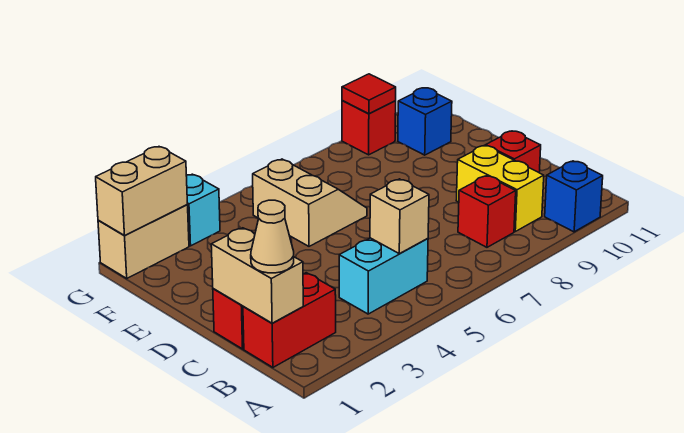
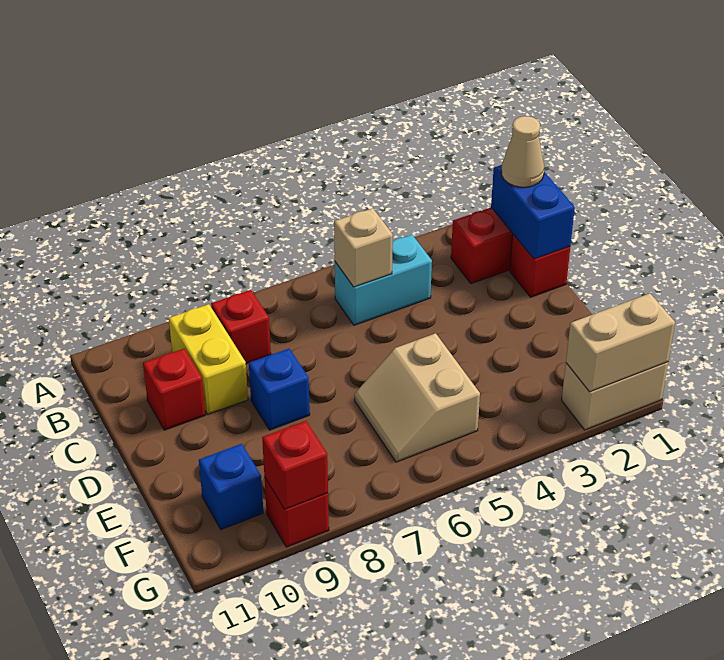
blue brick A10 level 1 -> blue brick D8 level 1
tan brick B1:C1 level 2 -> blue brick B1:C1 level 2
cyan brick G3 level 1 -> none
red tile G9 level 2 -> red brick G9 level 2

